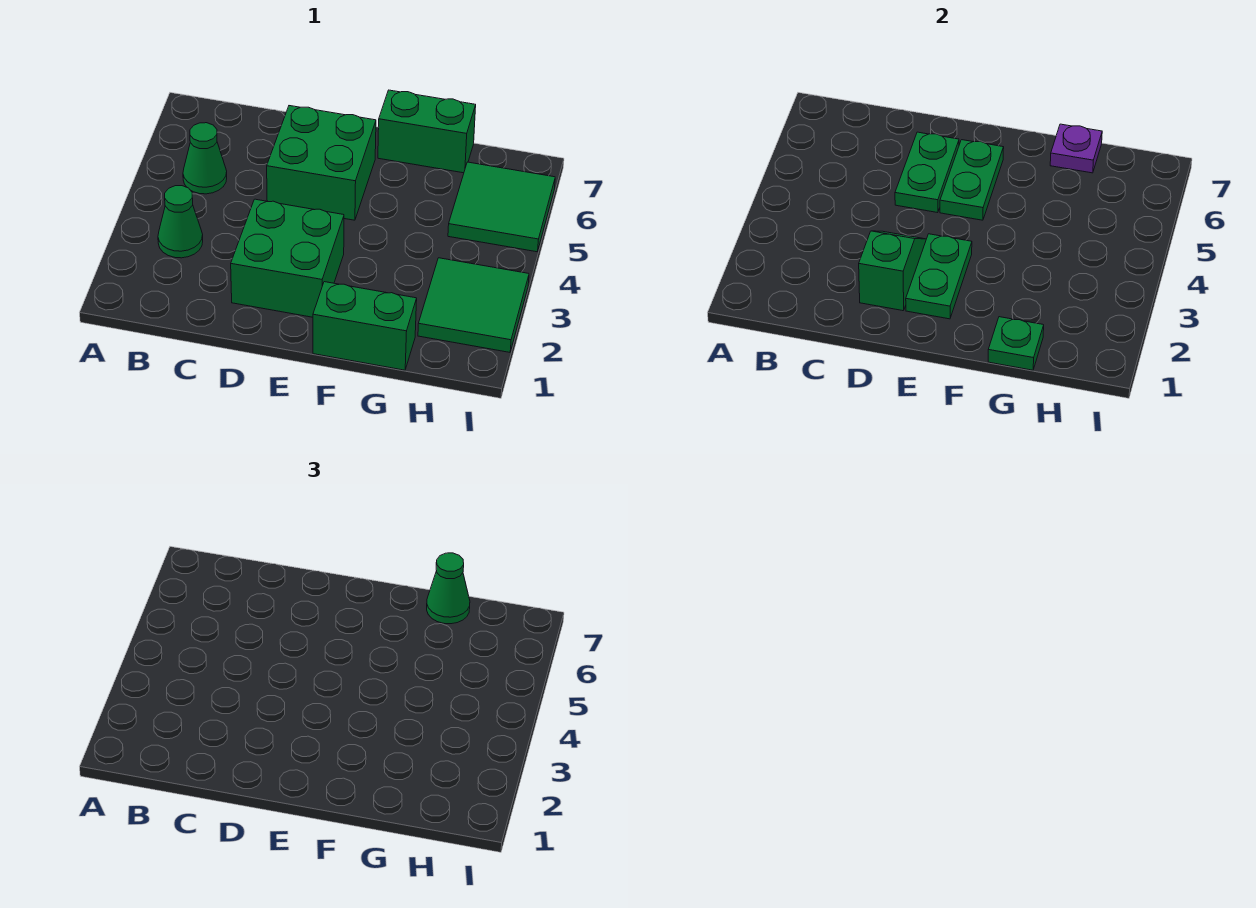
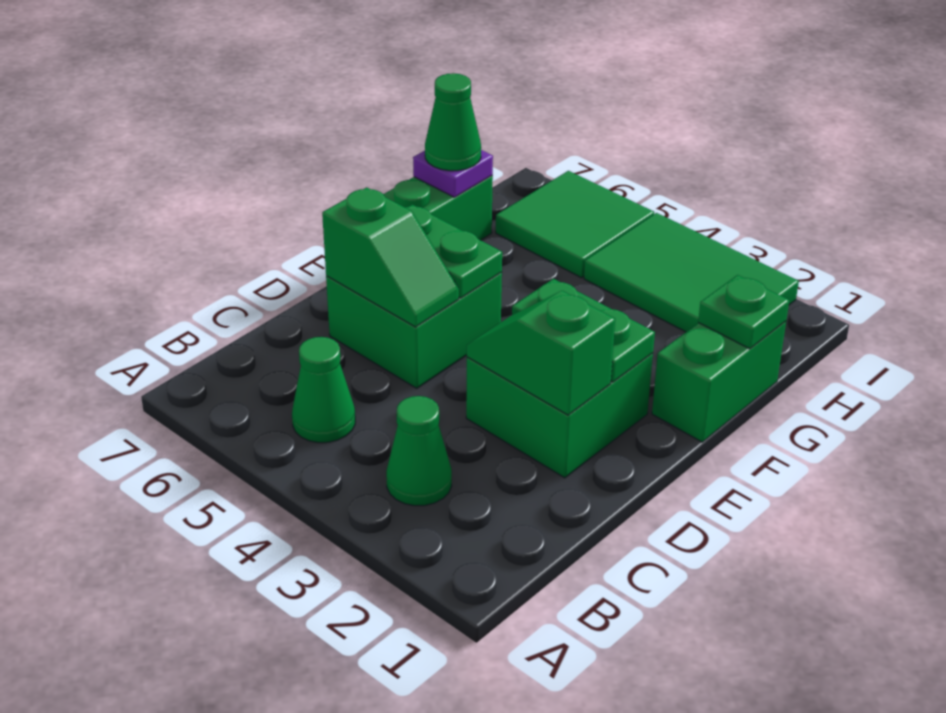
green plate D5:D6 level 2 -> green slope D5:D6 level 2 top 6
green tile H2:I3 level 1 -> green tile H2:I4 level 1

